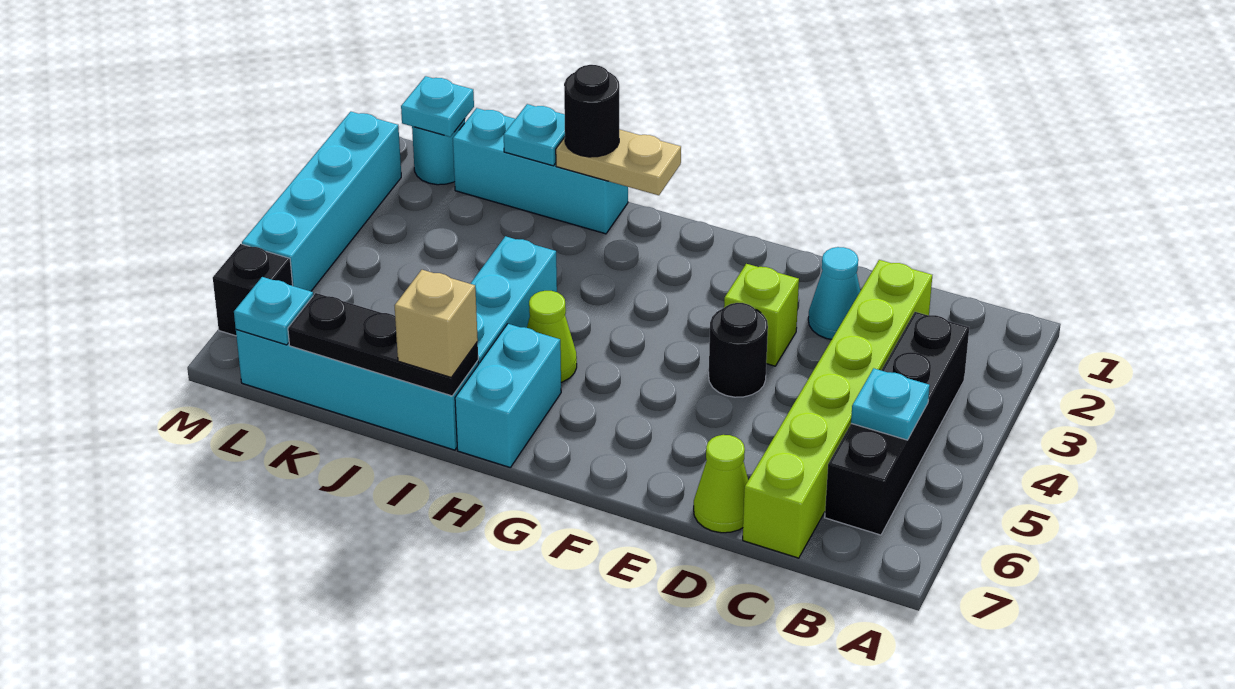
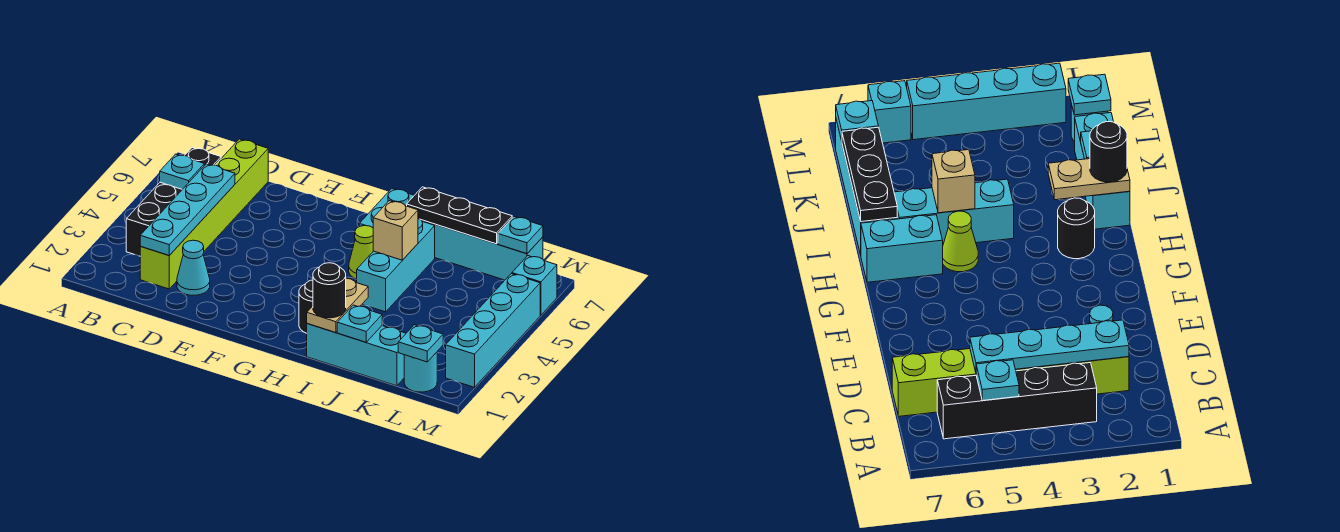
none -> cyan plate C2:C5 level 2
lime cone D7 level 1 -> none
lime brick E3 level 1 -> none
black round brick E4 level 1 -> black round brick H2 level 1
tan plate H1:I1 level 2 -> tan plate I1:I2 level 2
tan brick I7 level 3 -> tan brick I5 level 2
black brick M6 level 1 -> cyan brick M6 level 1

